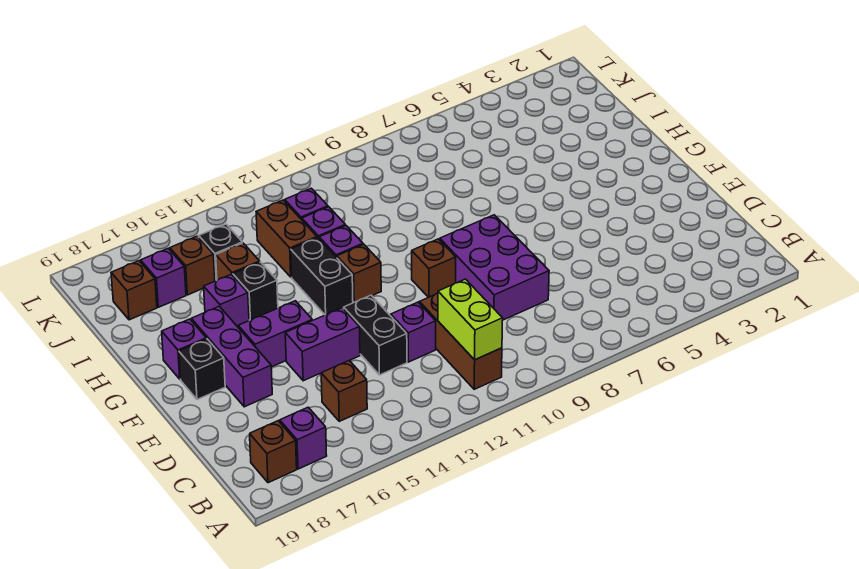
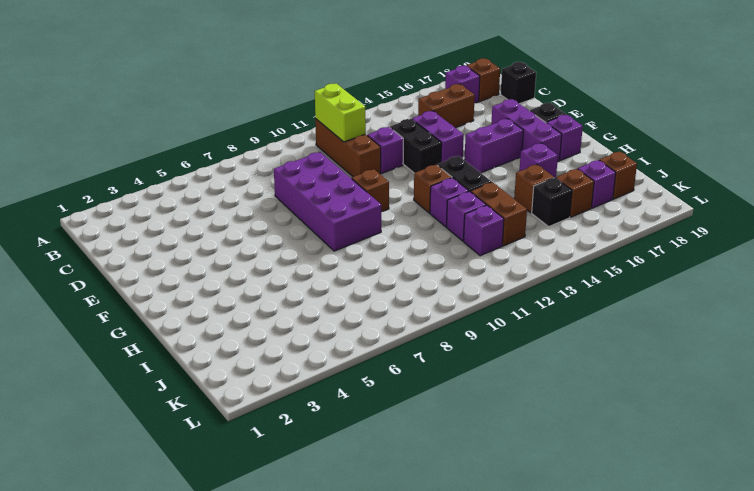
brown brick C15 level 1 -> brown brick C15:C16 level 1
purple brick D8:F9 level 1 -> purple brick D8:G9 level 1
purple brick E14:E15 level 1 -> purple brick D14:E14 level 1
black brick H15 level 1 -> black brick C19 level 1

